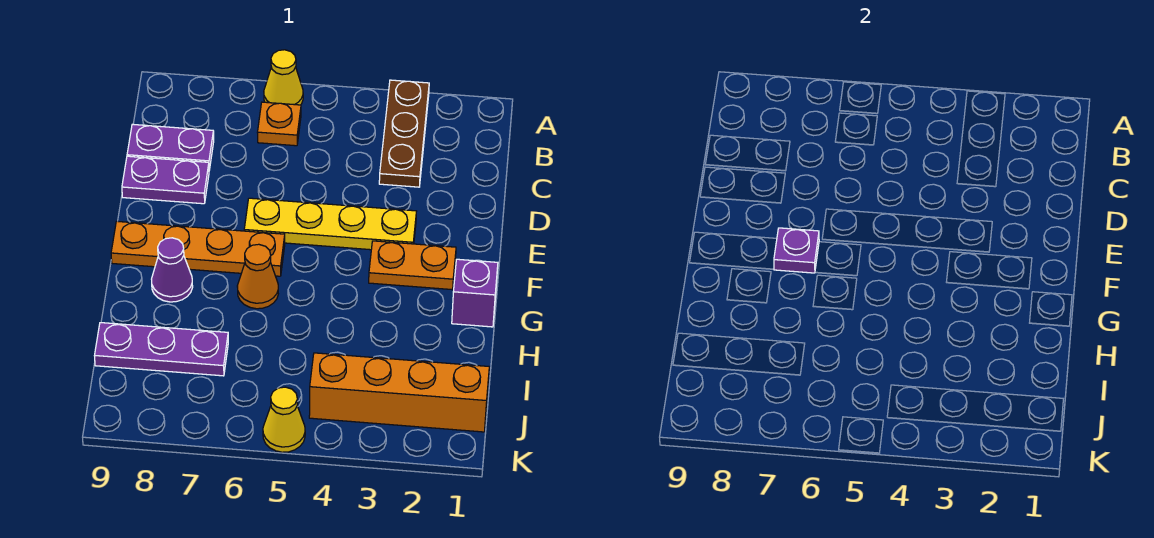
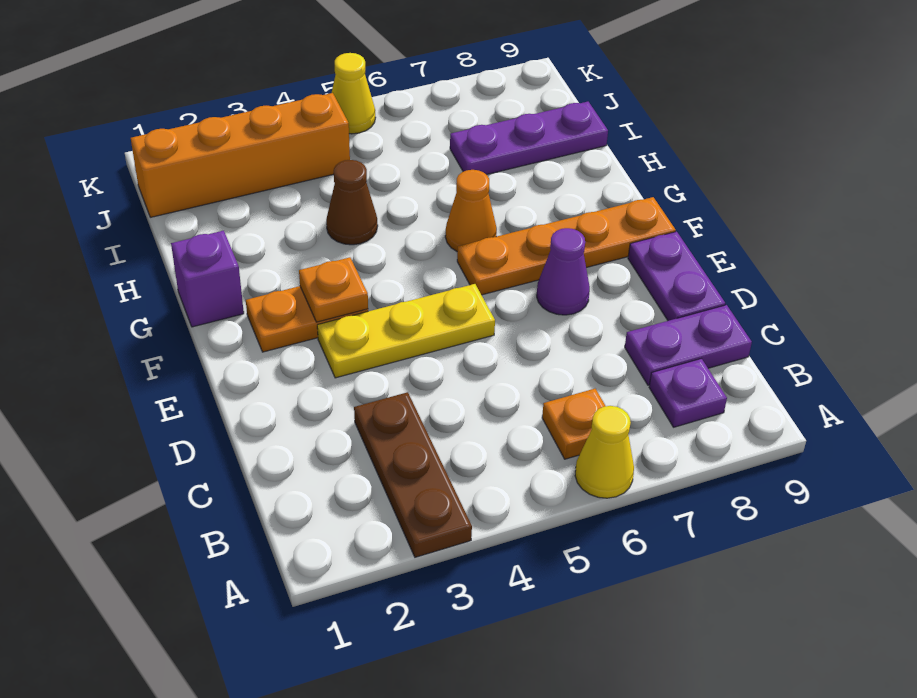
purple plate D8:D9 level 1 -> purple plate D9:E9 level 1
yellow plate E3:E6 level 1 -> yellow plate E3:E5 level 1
none -> orange plate F3 level 2
purple plate F7 level 2 -> purple plate B8 level 1
purple cone G8 level 1 -> purple cone E7 level 1
none -> brown cone H4 level 1

